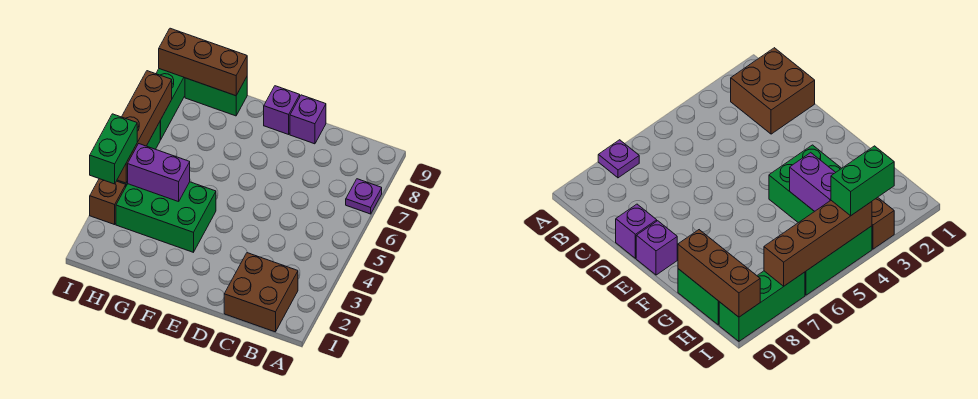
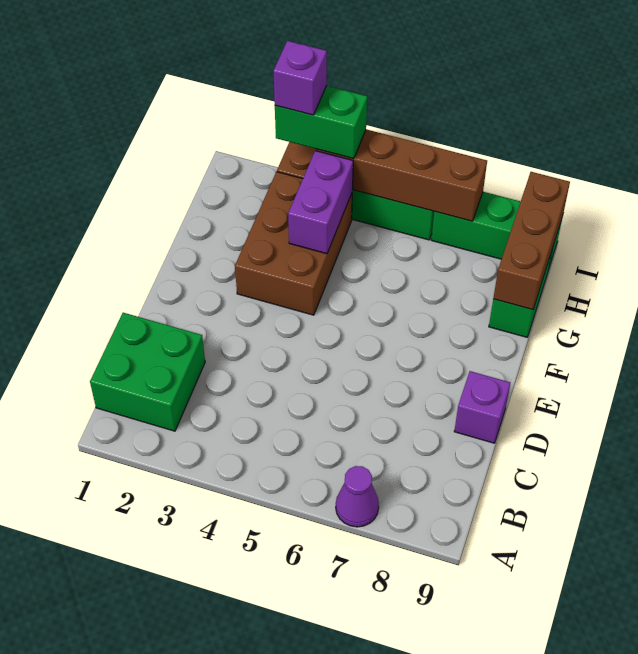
purple plate A7 level 1 -> purple cone A7 level 1
brown brick B1:C2 level 1 -> green brick B1:C2 level 1
purple brick E9 level 1 -> purple brick I3 level 4
green brick F3:H4 level 1 -> brown brick F3:H4 level 1

